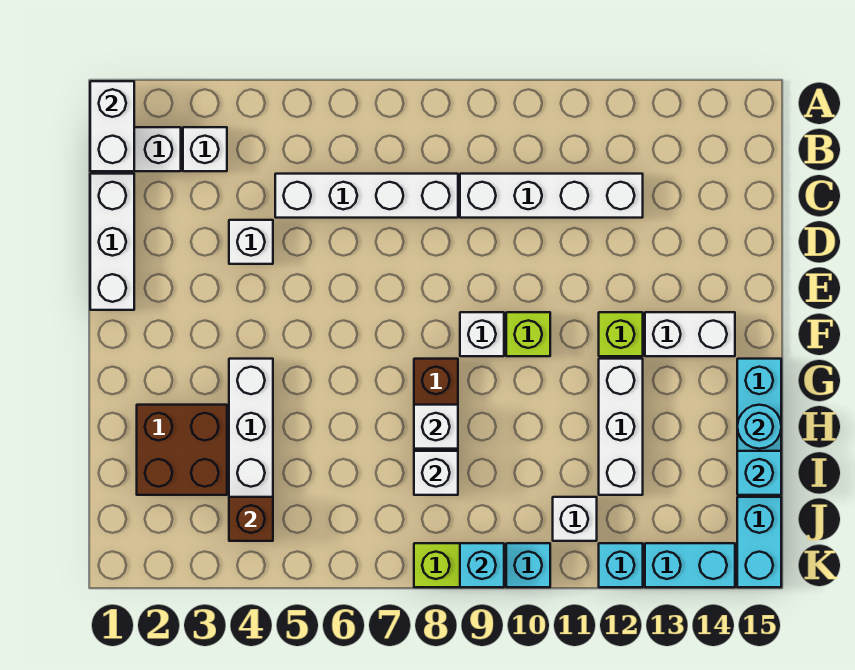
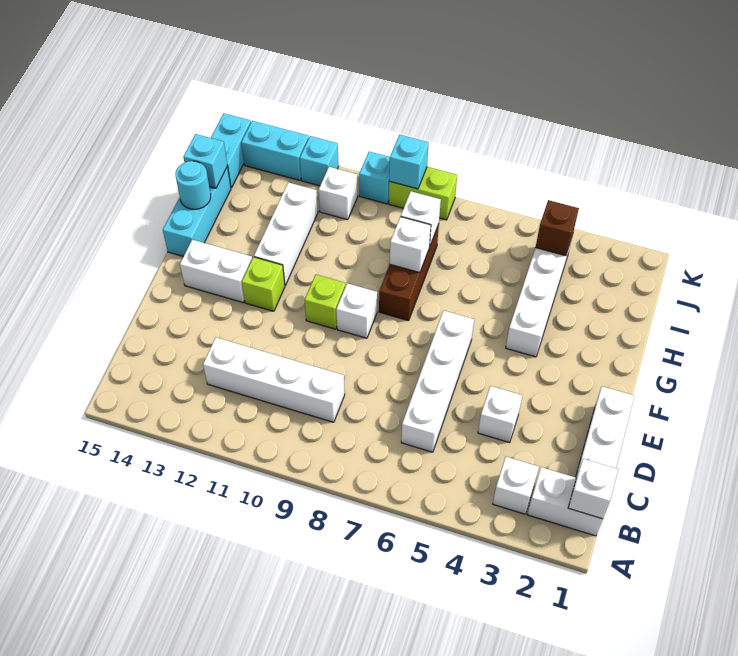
white brick A1:B1 level 2 -> white brick B1 level 2
white brick C5:C8 level 1 -> white brick C6:F6 level 1
brown brick H2:I3 level 1 -> none

